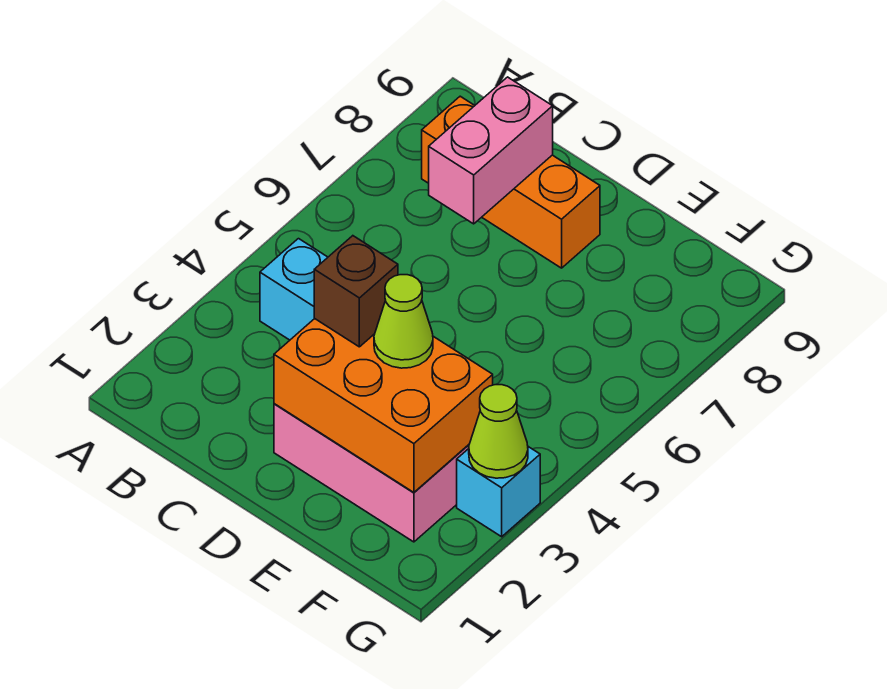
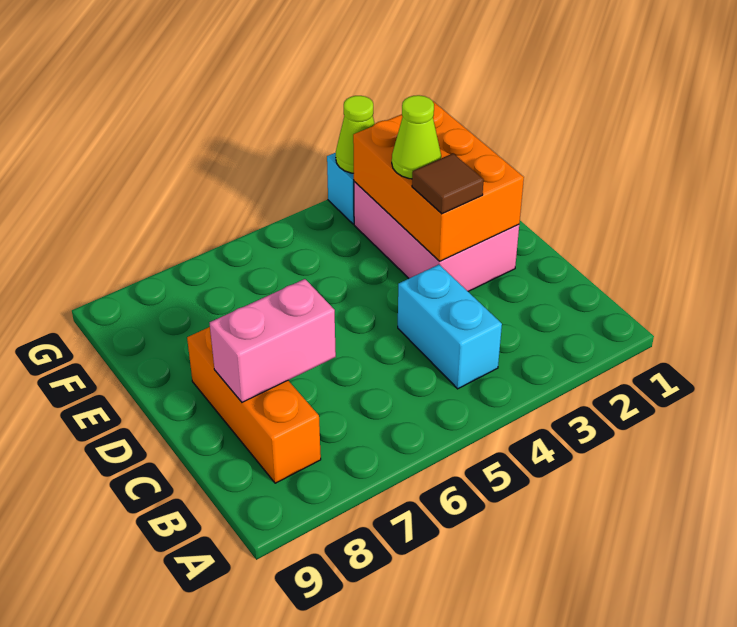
brown brick D3 level 3 -> brown tile D3 level 3

